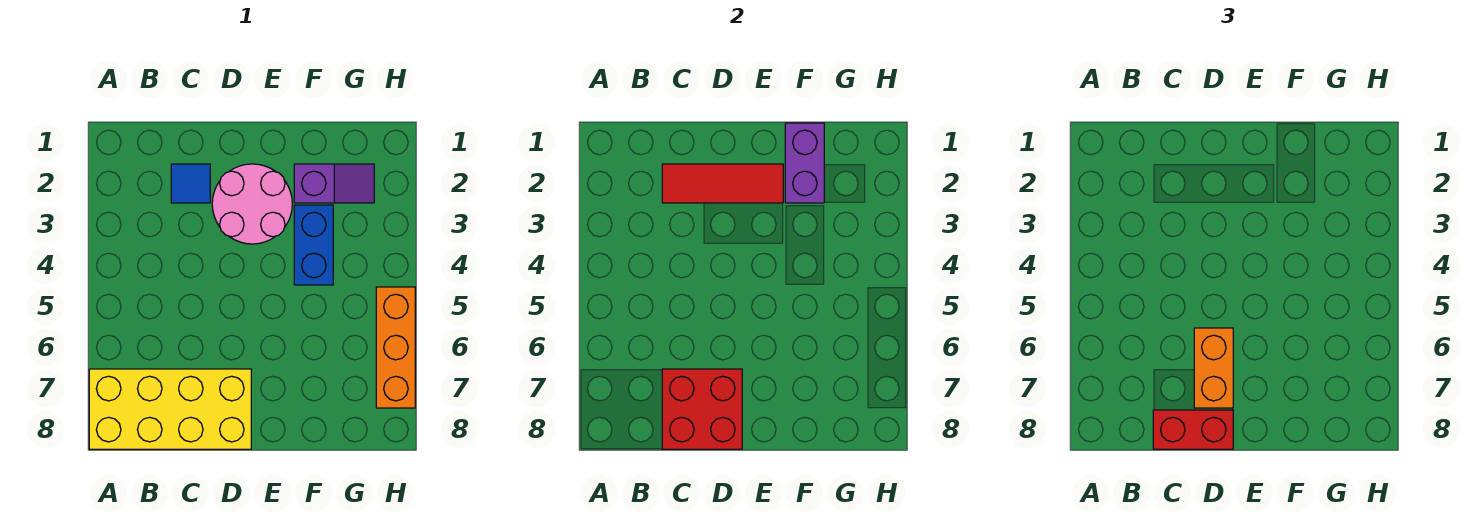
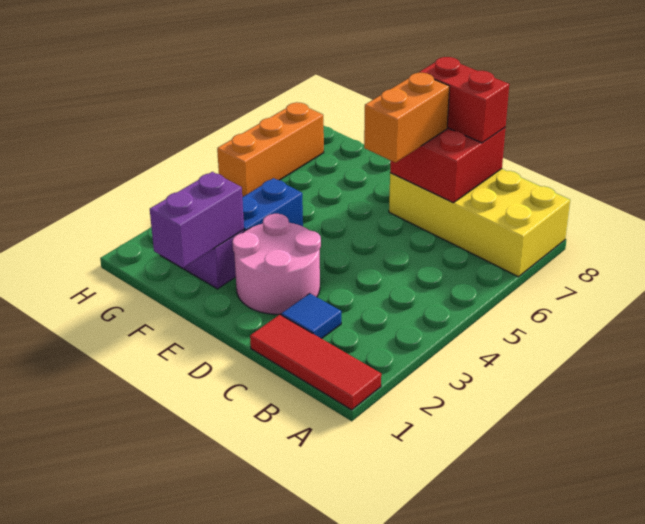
red tile C2:E2 level 2 -> red tile A1:C1 level 1

